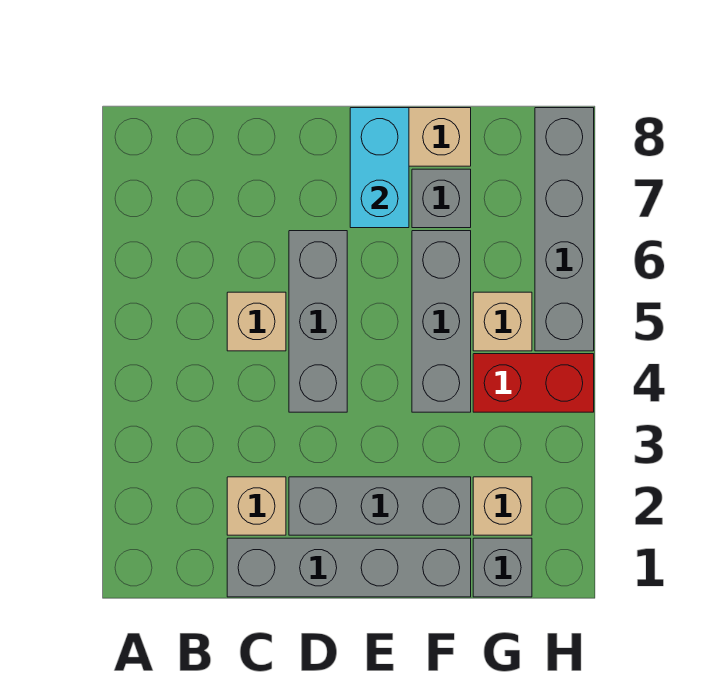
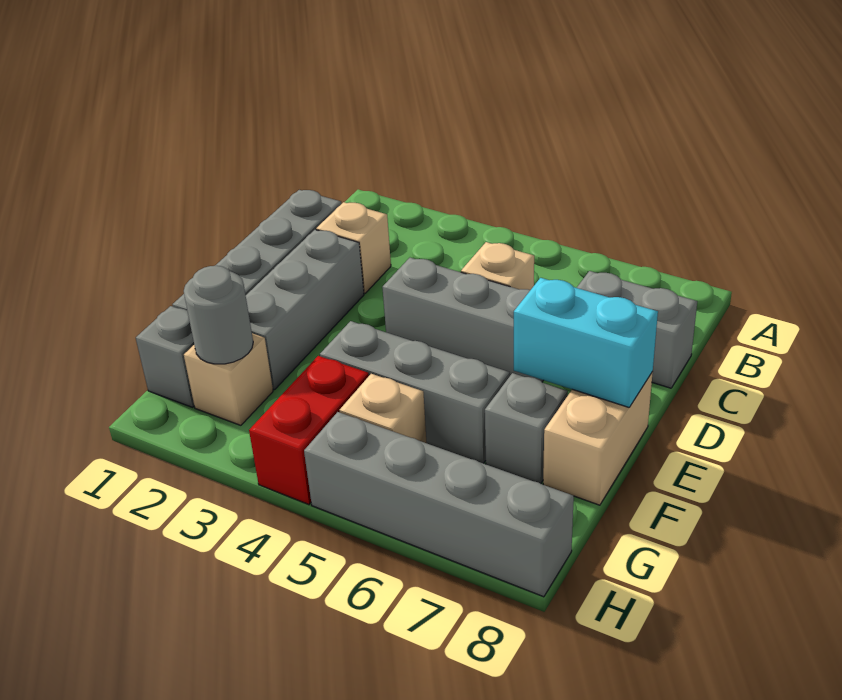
none -> grey brick C7:C8 level 1
none -> grey round brick G2 level 2

